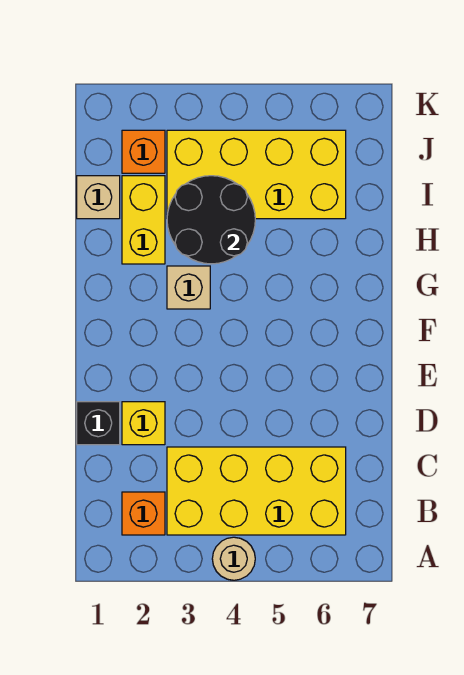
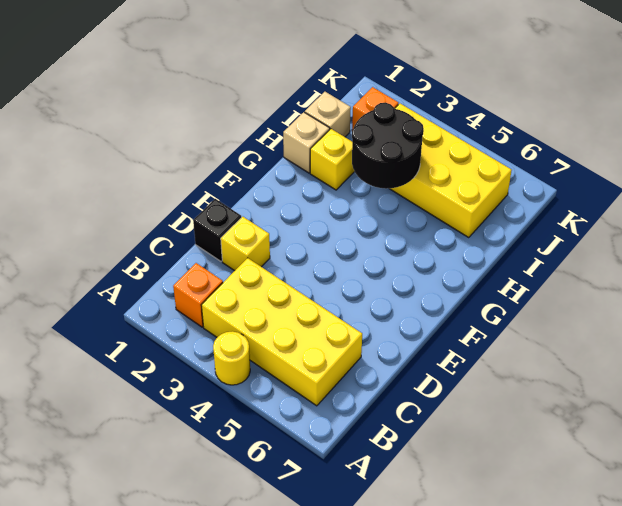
tan round brick A4 level 1 -> yellow round brick A4 level 1
tan brick G3 level 1 -> tan brick H1 level 1
yellow brick H2:I2 level 1 -> yellow brick H2 level 1

